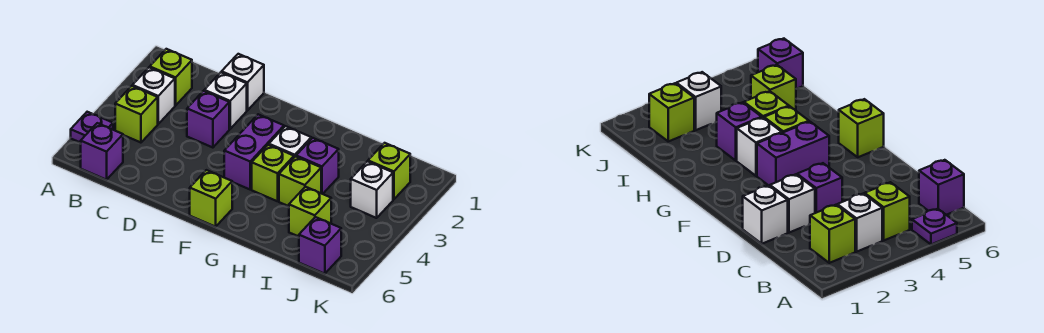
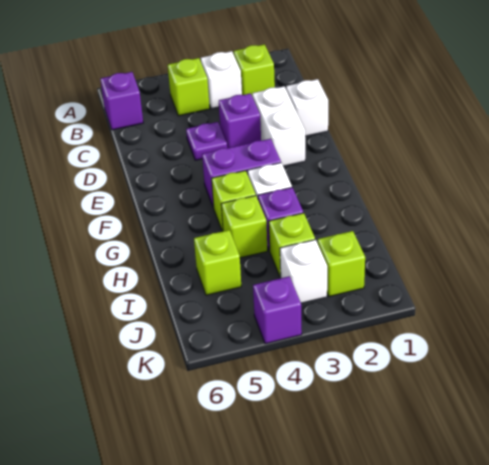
purple plate A5 level 1 -> purple plate D4 level 1
white brick D2 level 1 -> white brick D2:E2 level 1
lime brick F6 level 1 -> lime brick I3 level 1
purple brick J6 level 1 -> purple brick K4 level 1

